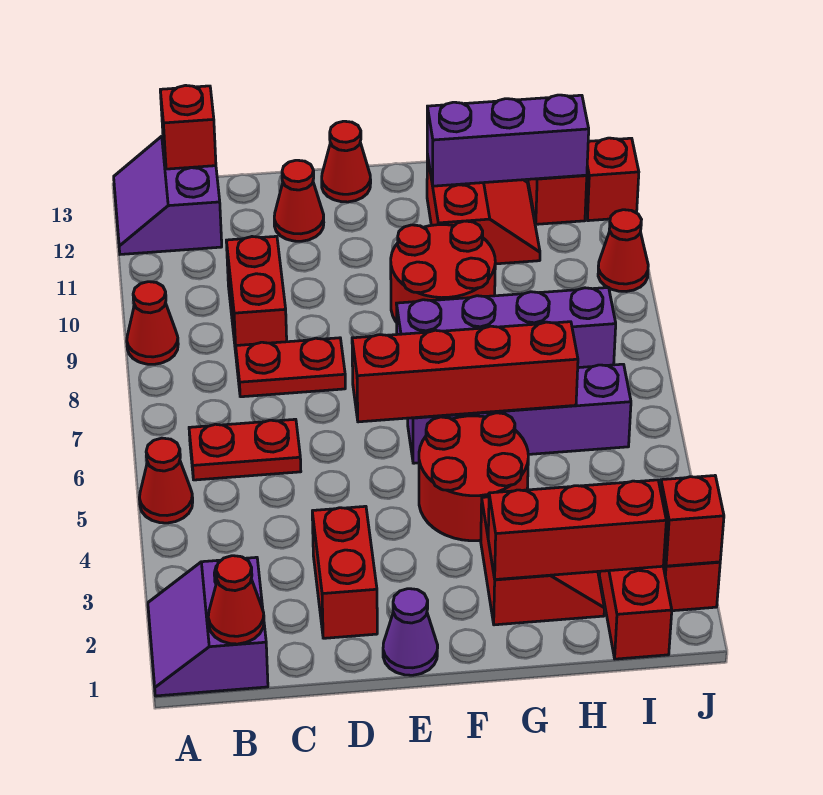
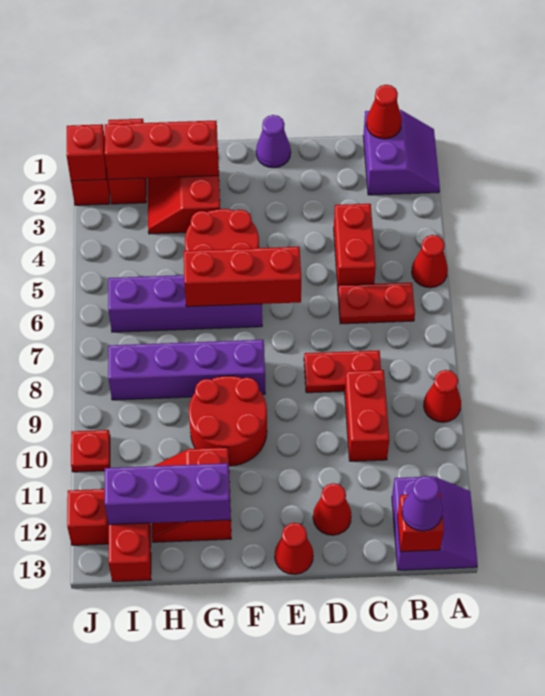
none -> purple cone B13 level 3
red brick D2:D3 level 1 -> red brick C4:C5 level 1
red brick E6:H6 level 2 -> red brick E6:G6 level 2
red cone J10 level 1 -> red plate J10 level 1

